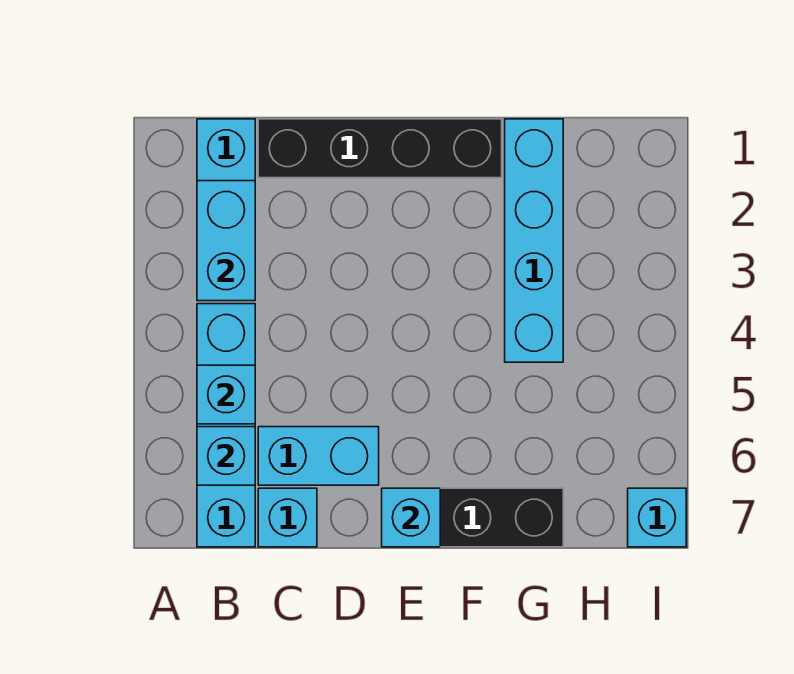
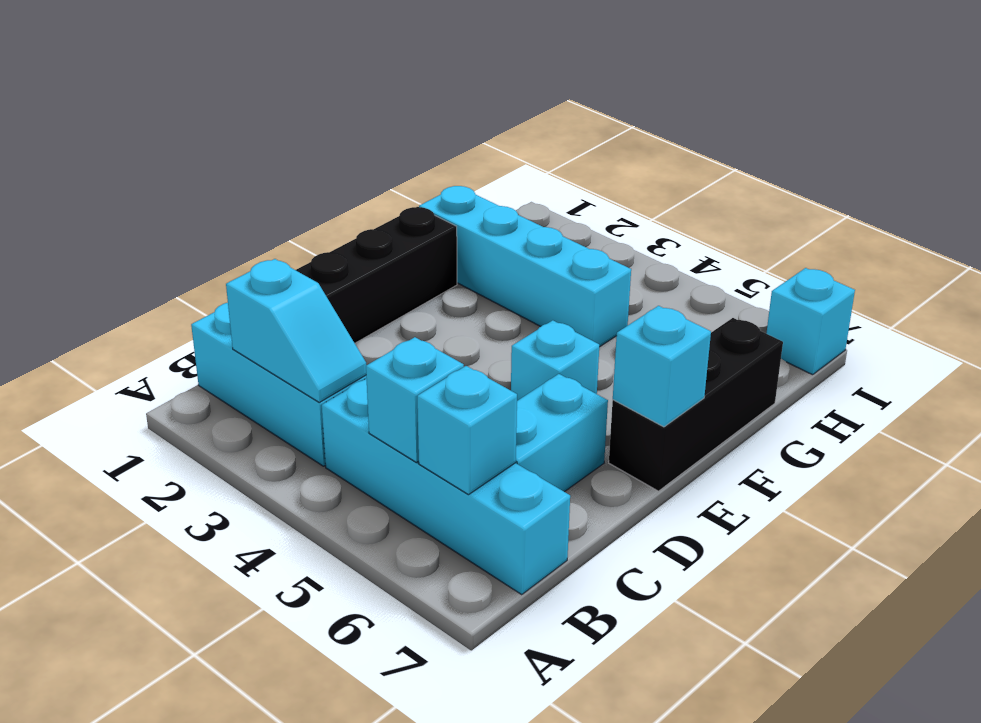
cyan brick B2:B3 level 2 -> cyan slope B2:B3 level 2 top 2
cyan brick C7 level 1 -> cyan brick E5 level 1

